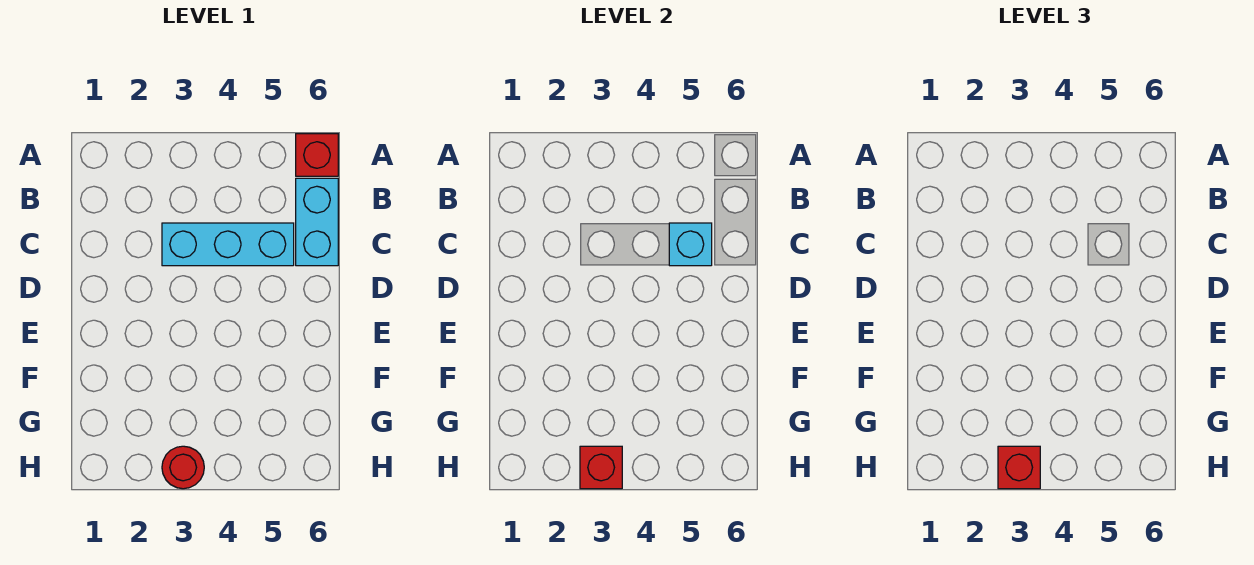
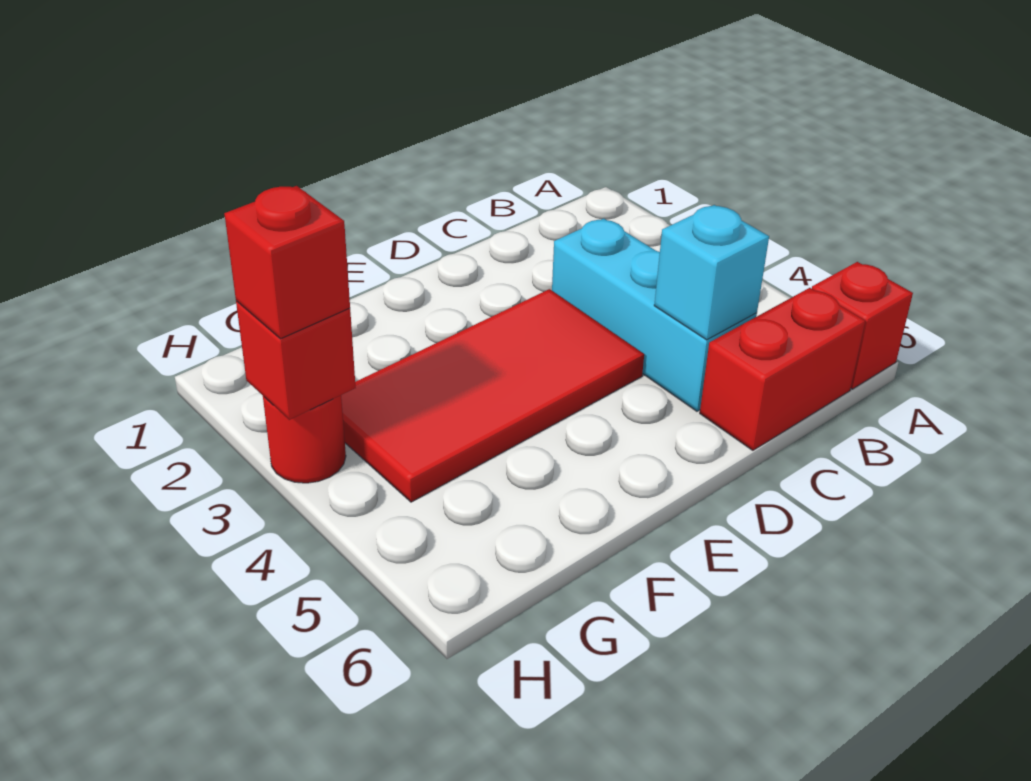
cyan brick B6:C6 level 1 -> red brick B6:C6 level 1
none -> red tile D3:G4 level 1

